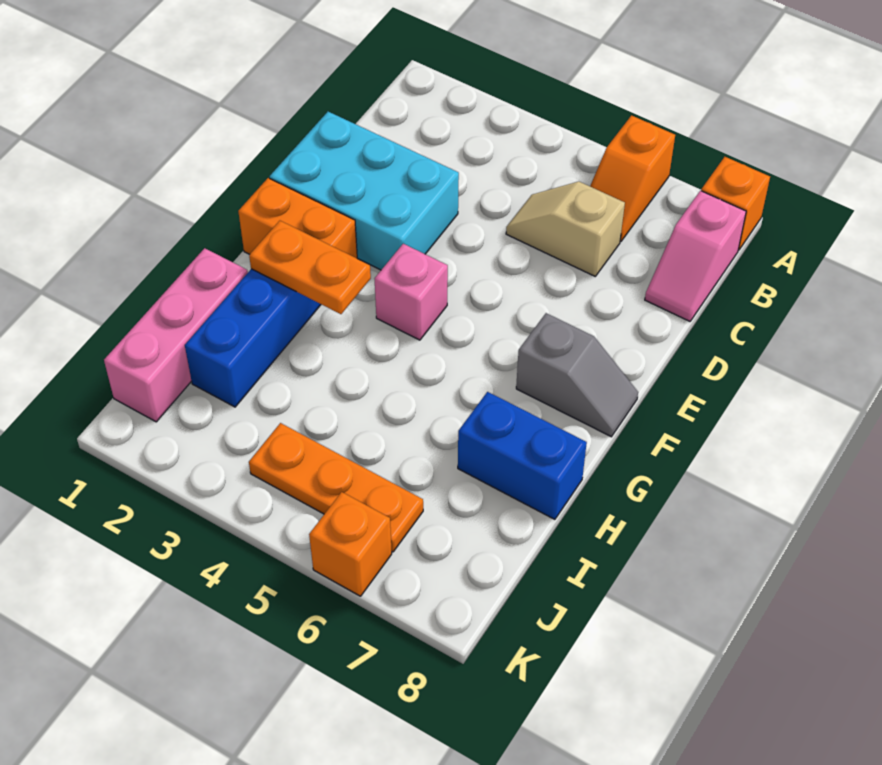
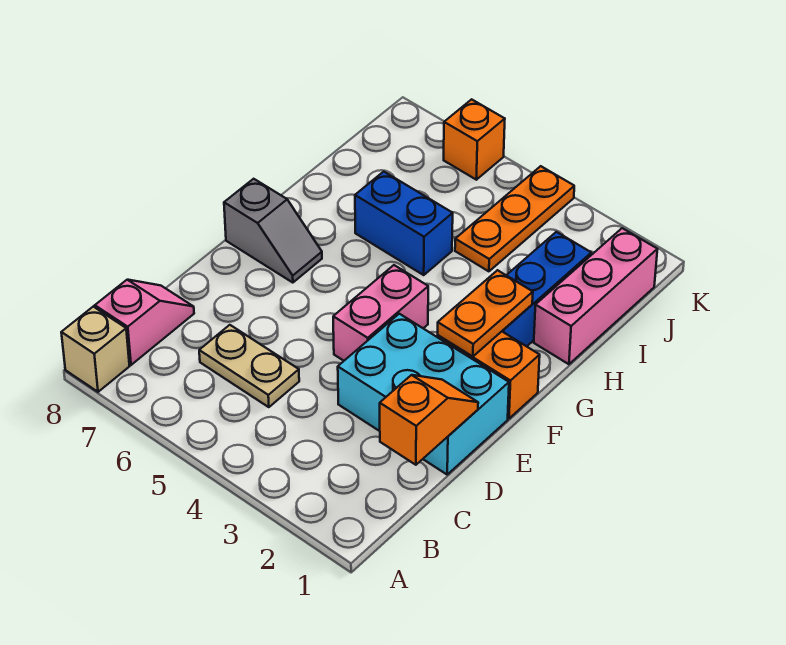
orange slope A6:B6 level 1 top A -> orange slope C1:D1 level 2 top C
orange brick A8 level 1 -> tan brick A8 level 1
tan slope C5:C6 level 1 top 6 -> tan plate C5:C6 level 1
pink brick F4 level 1 -> pink brick E4:F4 level 1
grey slope F7:F8 level 1 top 7 -> grey slope F7:F8 level 1 top 8
orange plate G2:G3 level 2 -> orange plate F2:G2 level 2
blue brick H7:H8 level 1 -> blue brick H5:H6 level 1
orange plate J4:J6 level 1 -> orange plate I4:K4 level 1

